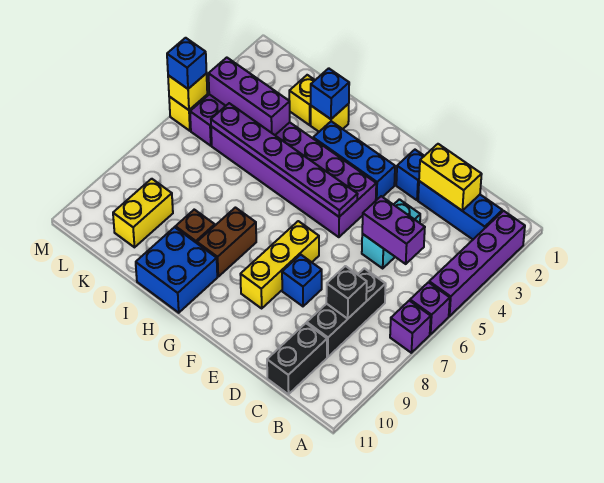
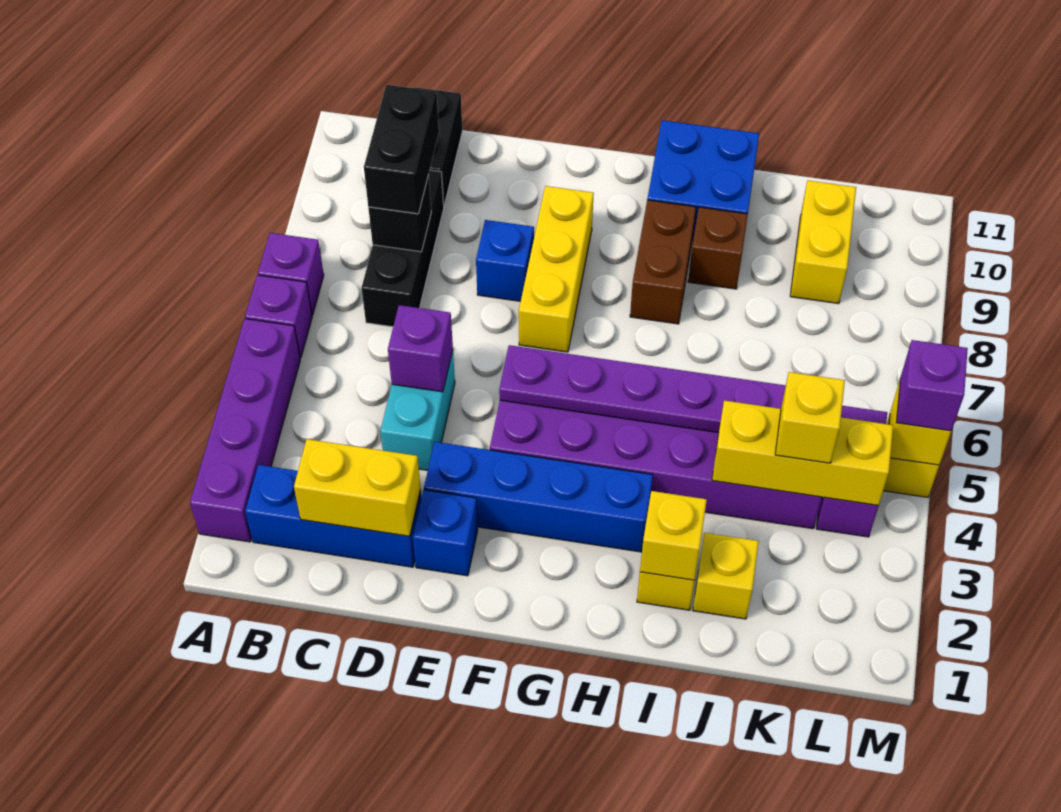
purple brick C5:D5 level 2 -> purple brick D5 level 2
none -> black brick C8:C9 level 3
blue brick F3:H3 level 1 -> blue brick E3:H3 level 1
blue brick I2 level 2 -> yellow brick I2 level 2
purple brick J4:L4 level 2 -> yellow brick J4:L4 level 2
none -> yellow brick K4 level 3
blue brick M5 level 3 -> purple brick M5 level 3

